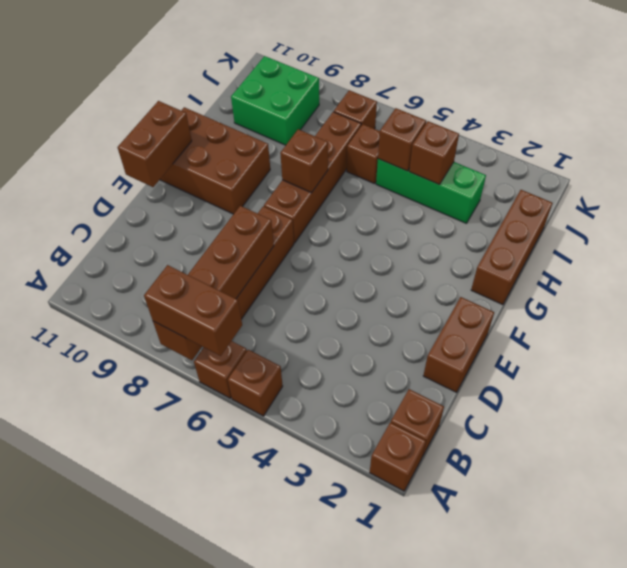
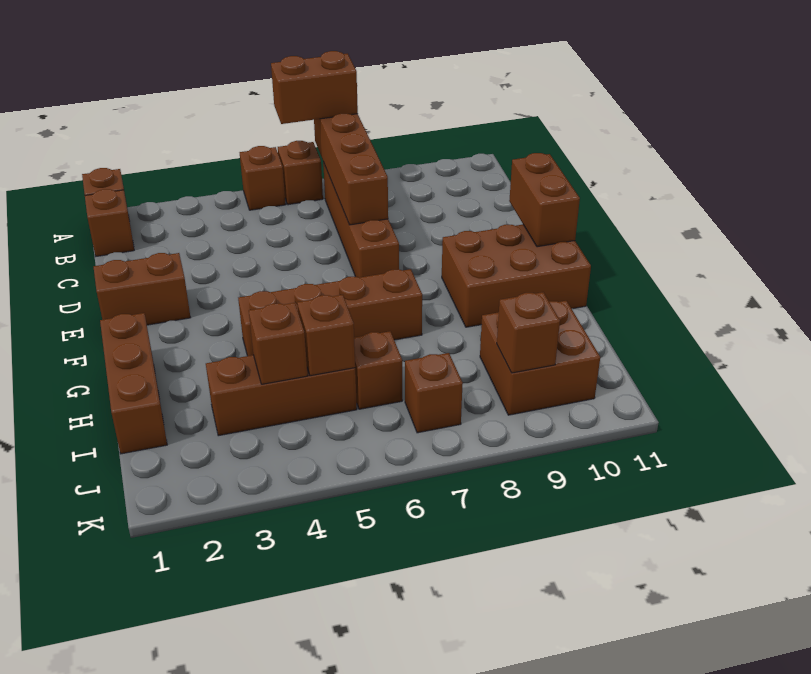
brown brick D1:E1 level 1 -> brown brick E1:E2 level 1
brown brick F7:I7 level 1 -> brown brick G4:G7 level 1
brown brick G7 level 2 -> brown brick J9 level 2
green brick I3:I5 level 1 -> brown brick I3:I5 level 1
green brick I9:J10 level 1 -> brown brick I9:J10 level 1

